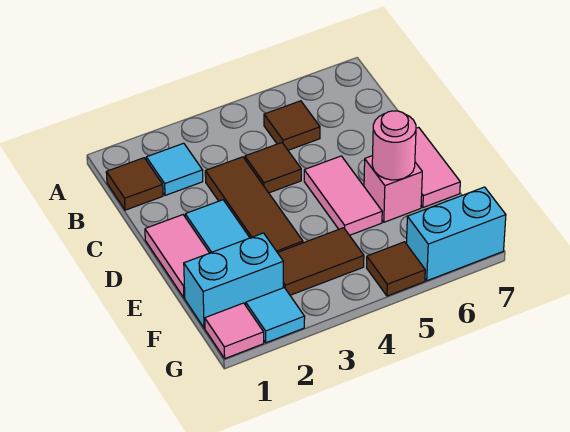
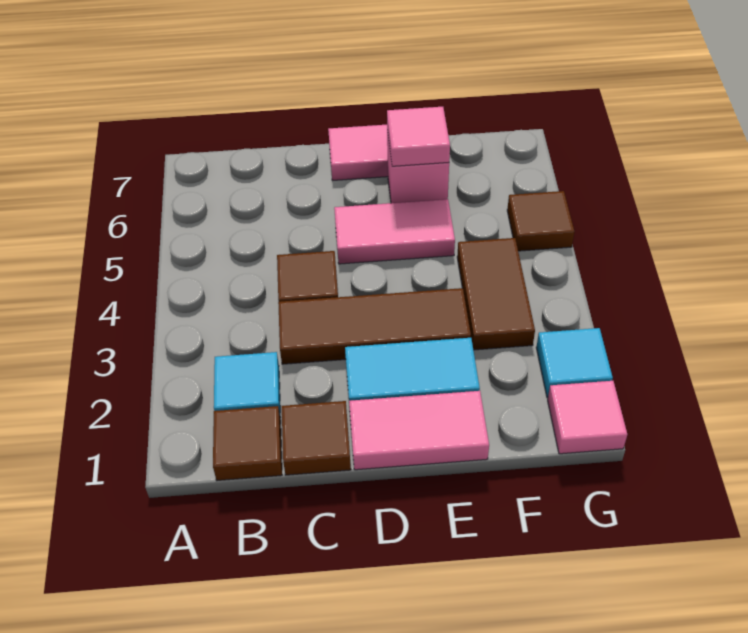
brown tile B5 level 1 -> brown tile C1 level 1
pink round brick E6 level 2 -> pink tile E6 level 2
cyan brick F1:F2 level 1 -> none
cyan brick G6:G7 level 1 -> none

